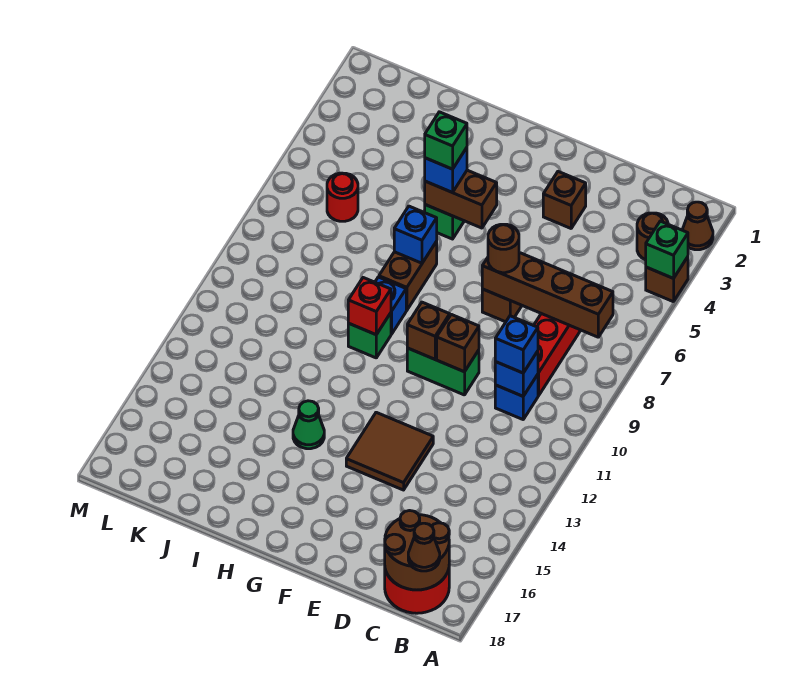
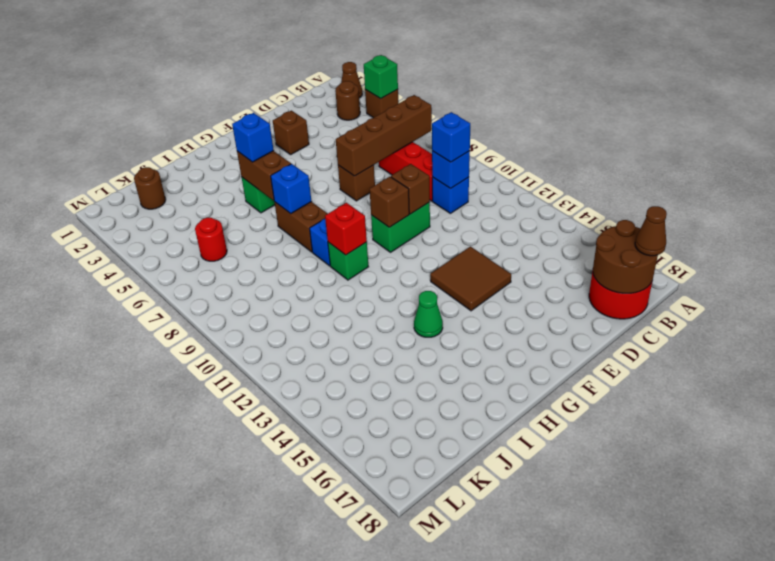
brown round brick E7 level 3 -> brown round brick K2 level 1
brown brick G5:H5 level 2 -> brown brick H5:H6 level 2
green brick H5 level 4 -> none

